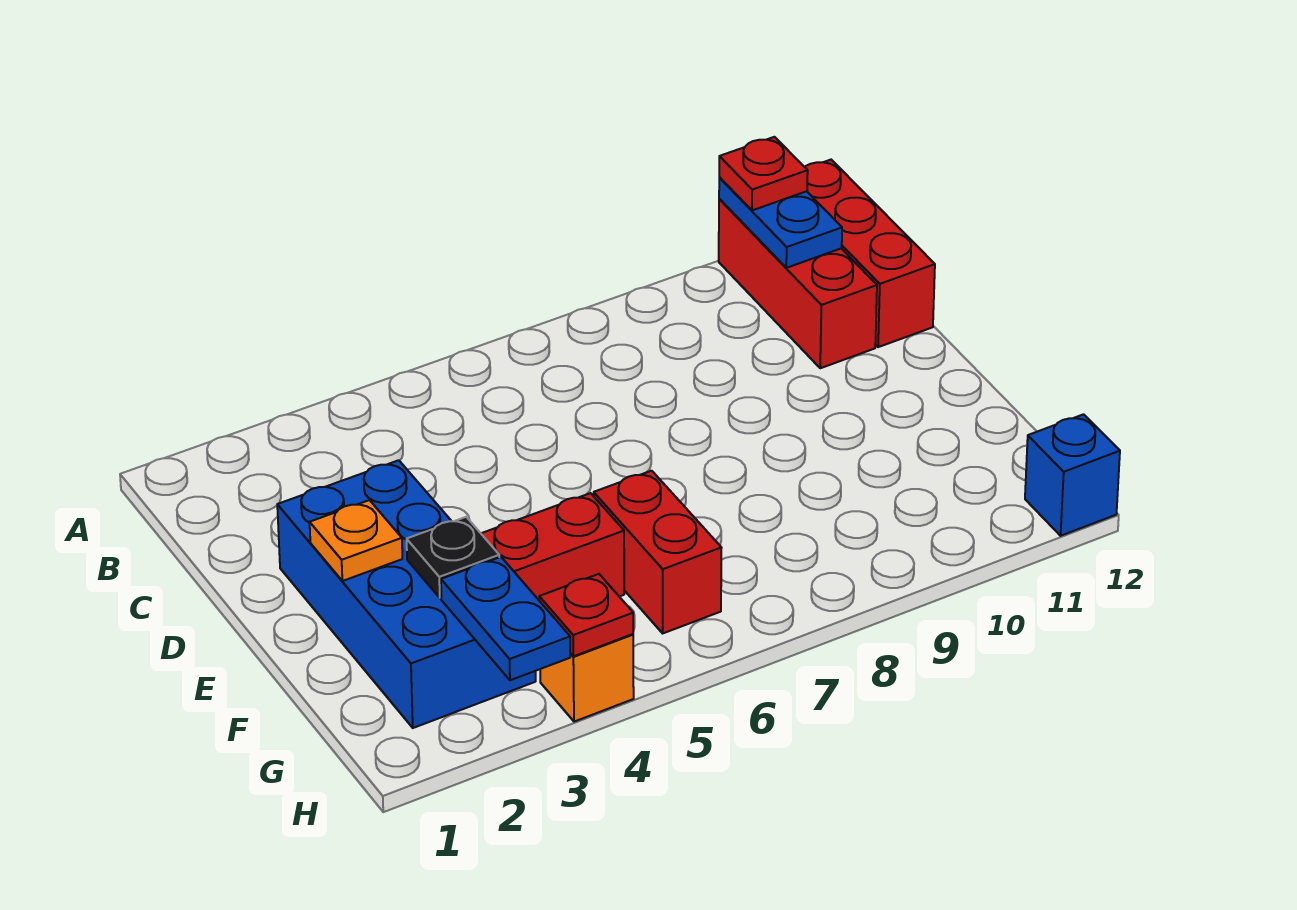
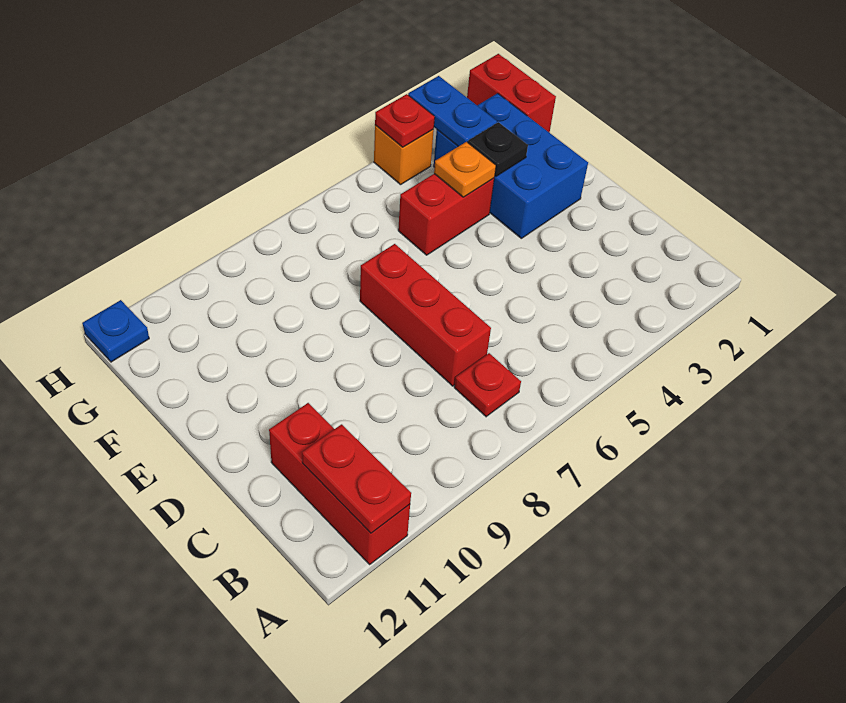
blue plate A11:B11 level 2 -> red plate A11:B11 level 2
red plate A11 level 3 -> red plate B7 level 1
red brick A12:C12 level 1 -> red brick C7:E7 level 1
blue brick D2:G3 level 1 -> blue brick E2:G3 level 1
orange plate E2 level 2 -> orange plate F4 level 2
red brick F6:G6 level 1 -> red brick G1:H1 level 1
blue brick H12 level 1 -> blue plate H12 level 1

